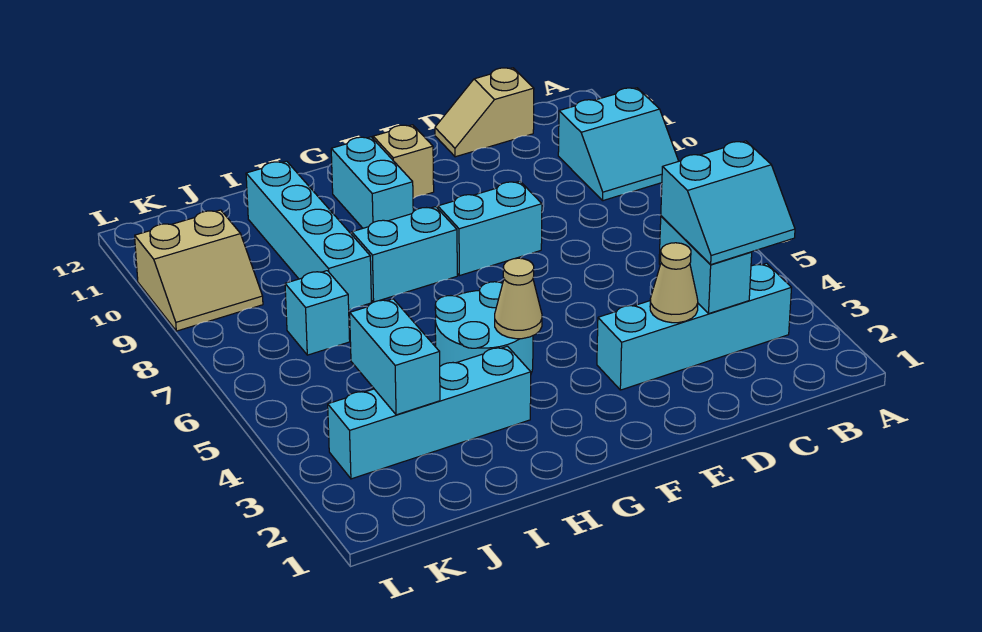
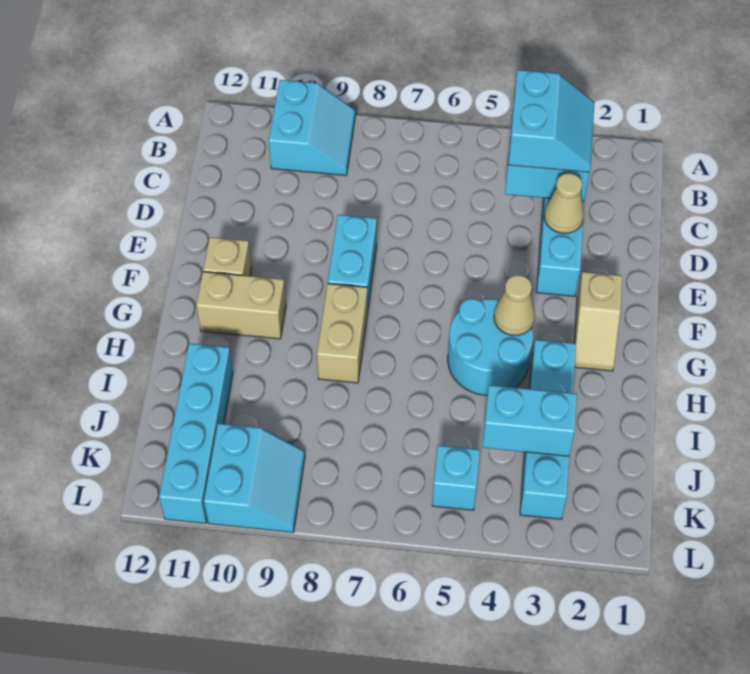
tan slope C12:D12 level 1 top C -> tan slope F2:G2 level 1 top F
cyan brick G8:H8 level 1 -> tan brick G8:H8 level 1
cyan brick G10:G11 level 1 -> tan brick G10:G11 level 1
cyan brick I8:I11 level 1 -> cyan brick I11:L11 level 1
cyan brick J7 level 1 -> cyan brick K5 level 1
tan slope K9:L10 level 1 top 10 -> cyan slope K9:L10 level 1 top 10

